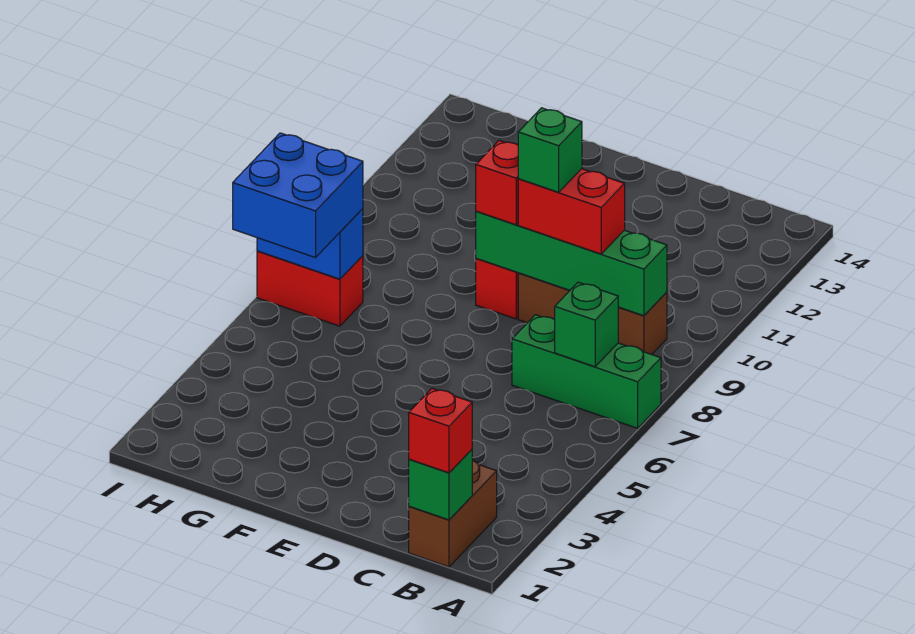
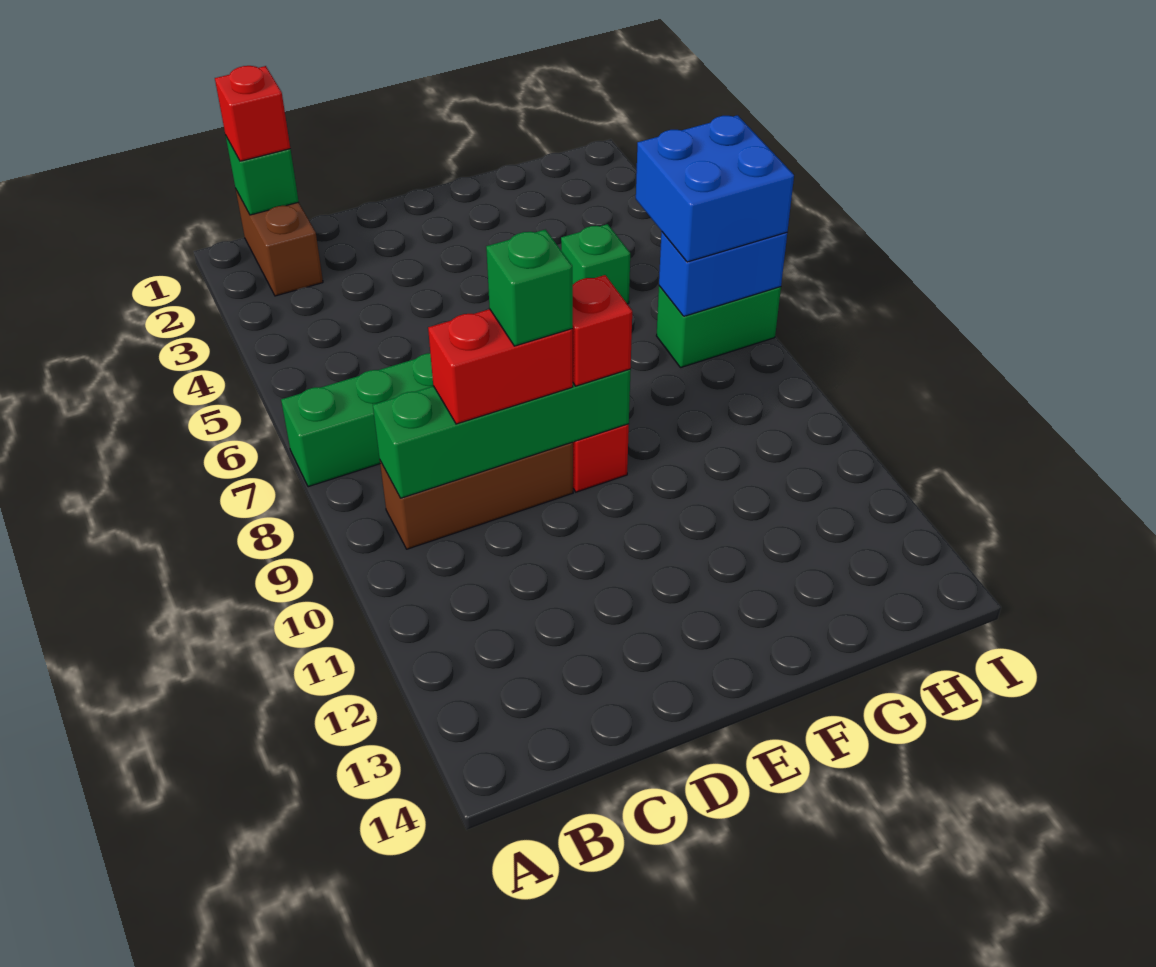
green brick B7 level 2 -> green brick G5 level 1
red brick H7:I7 level 1 -> green brick H7:I7 level 1

